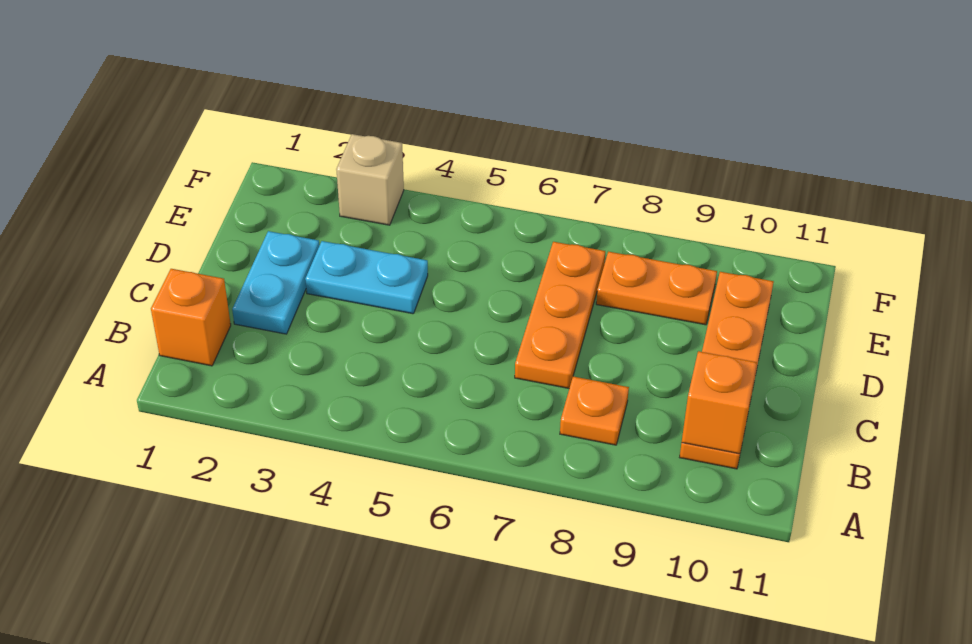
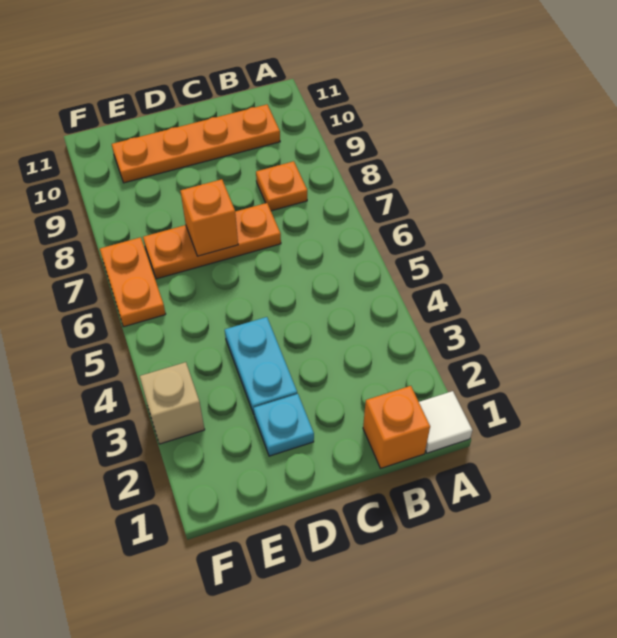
none -> white tile A1 level 1
orange brick B10 level 2 -> orange brick D7 level 2
cyan plate C2:D2 level 1 -> cyan plate D2 level 1
orange plate E8:E9 level 1 -> orange plate F6:F7 level 1

